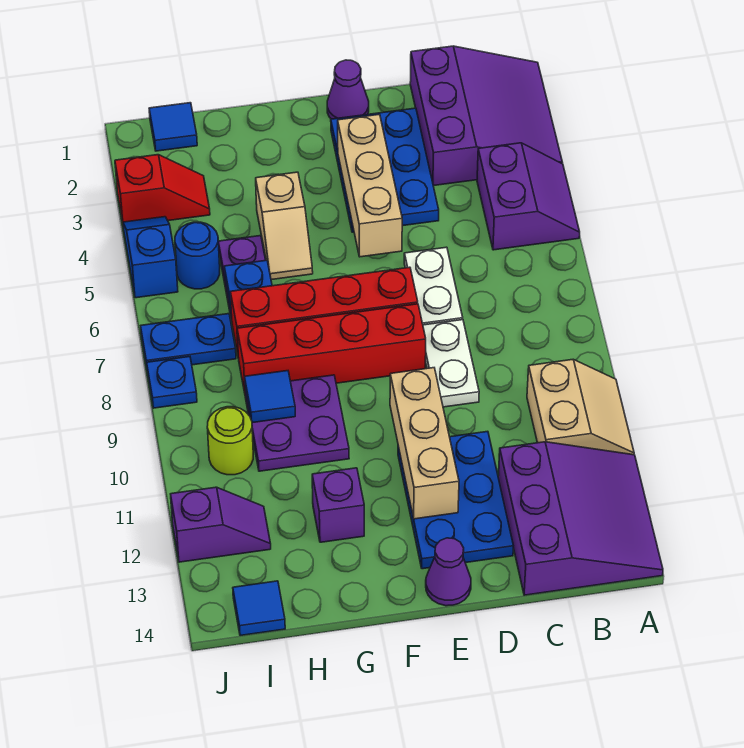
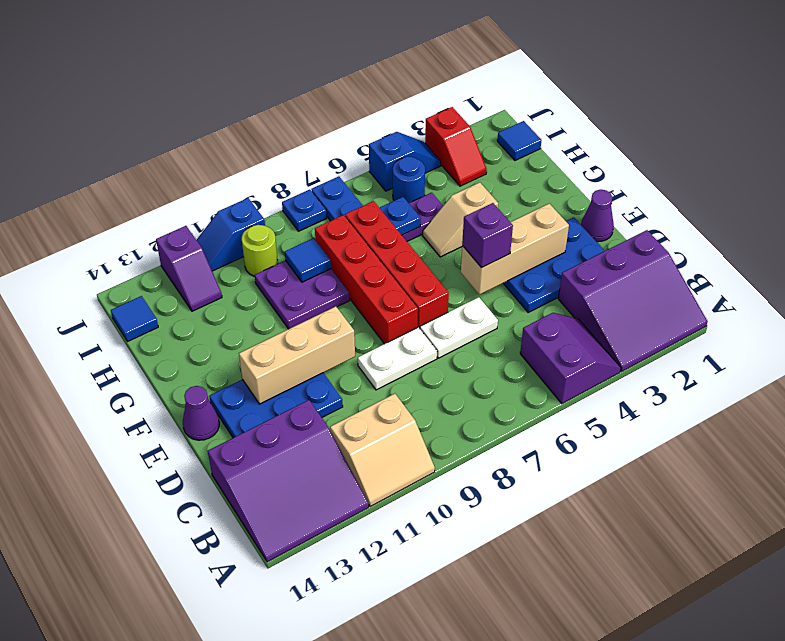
purple slope A4:B5 level 1 top B -> purple slope A4:B5 level 1 top 5
purple brick G12 level 1 -> purple brick E5 level 3
none -> blue slope J10:J11 level 1 top 10

